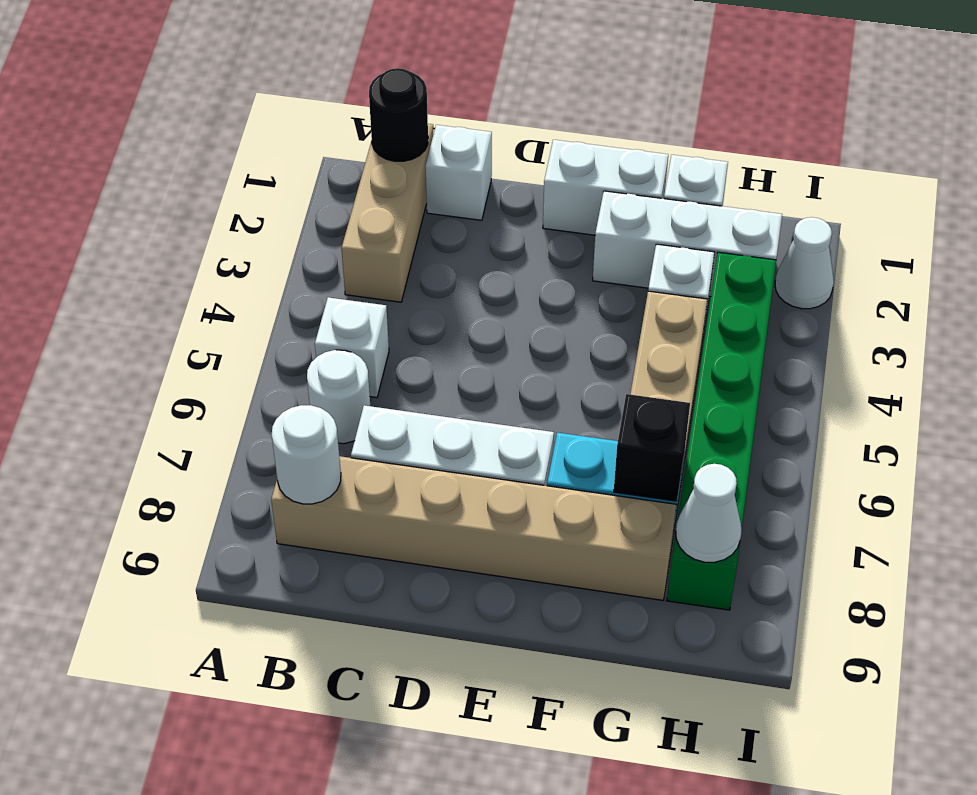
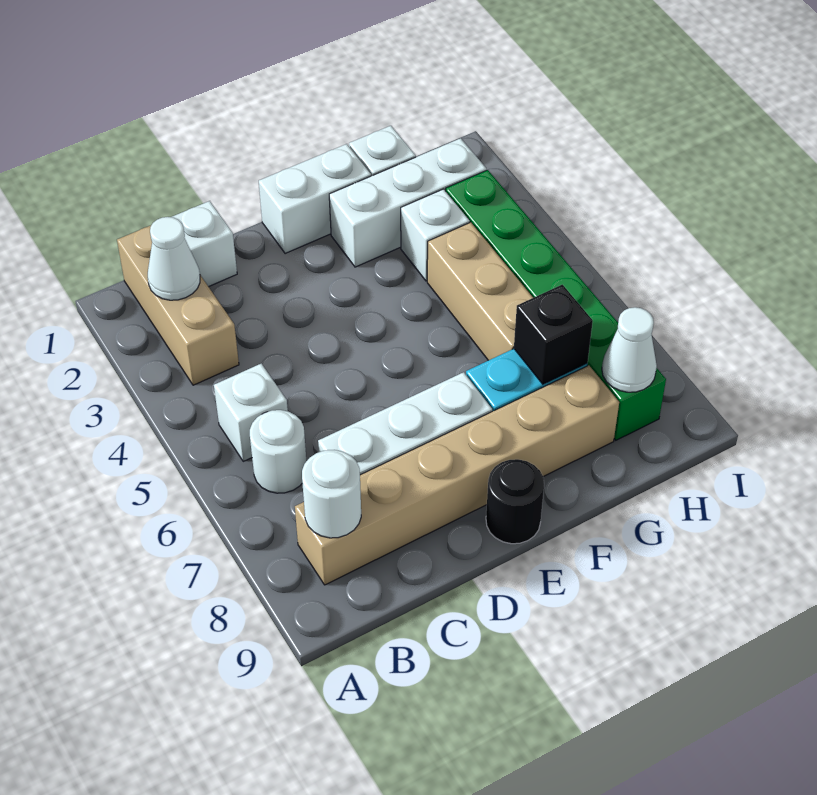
black round brick B1 level 2 -> black round brick E9 level 1
white cone I2 level 1 -> white cone B2 level 2

